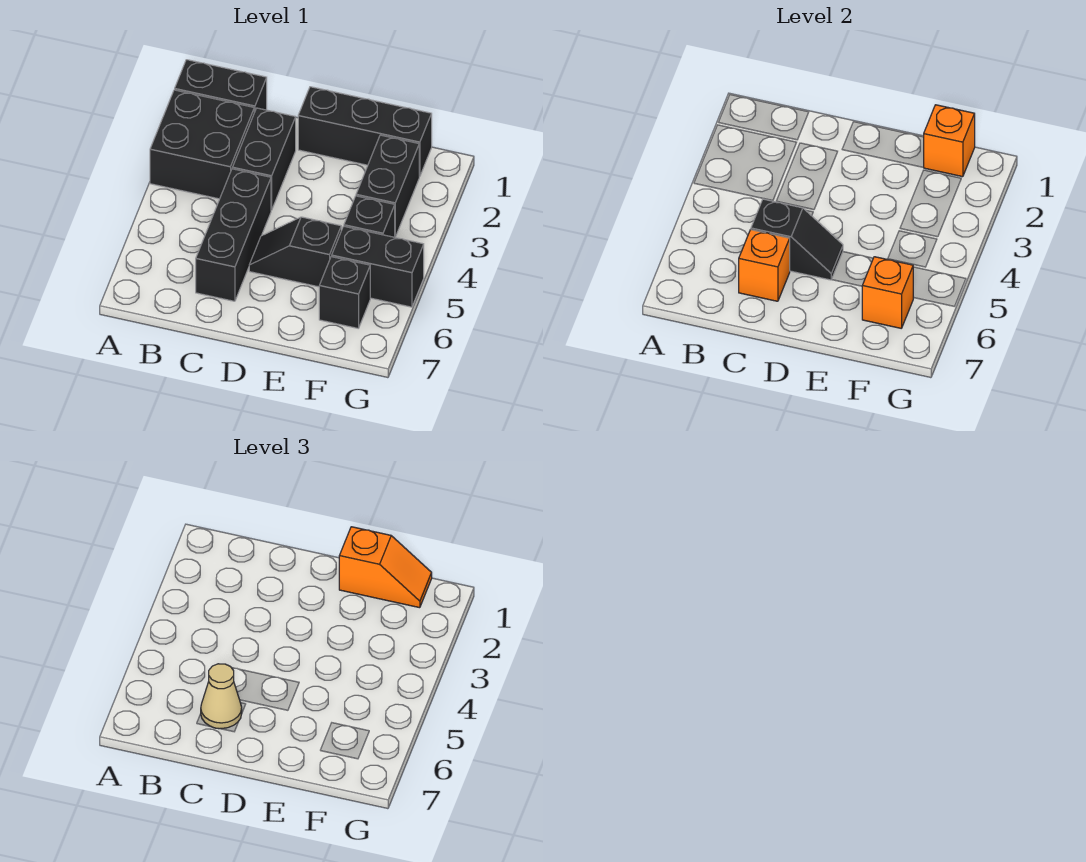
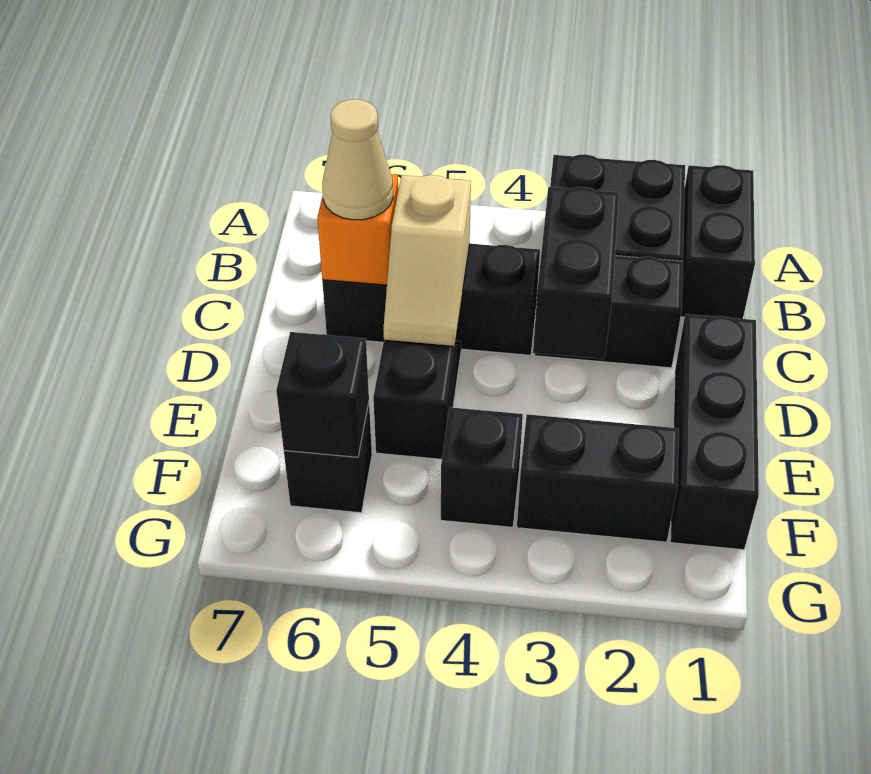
black slope C5:D5 level 2 top C -> tan slope C5:D5 level 2 top C
orange slope E1:F1 level 3 top E -> none
orange brick F1 level 2 -> none
black brick F5:G5 level 1 -> black brick C3:D3 level 2
orange brick F6 level 2 -> black brick F6 level 2

